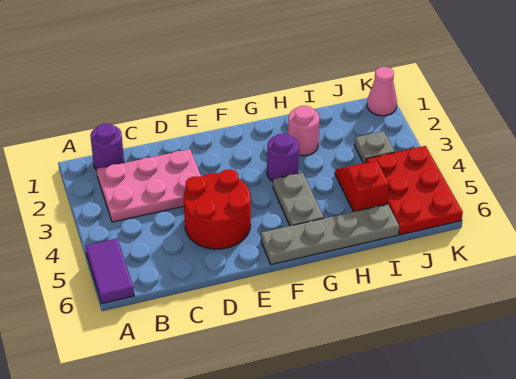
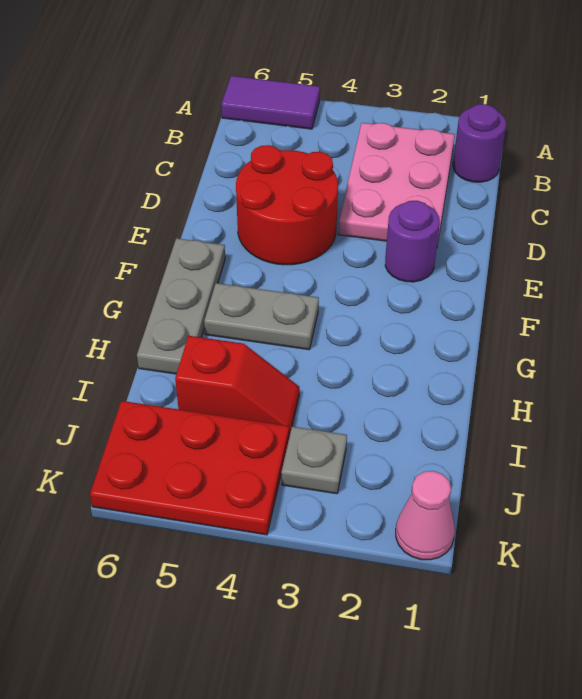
grey plate F6:I6 level 1 -> grey plate F6:H6 level 1
purple round brick G3 level 1 -> purple round brick E2 level 1
pink round brick H2 level 1 -> none

